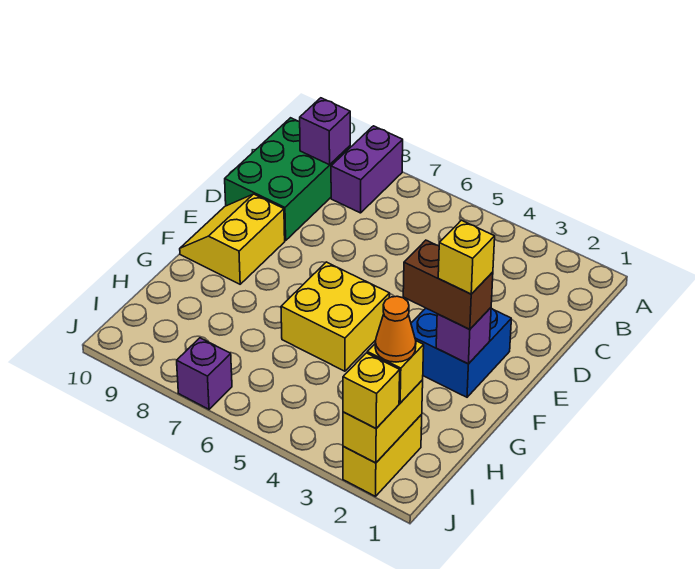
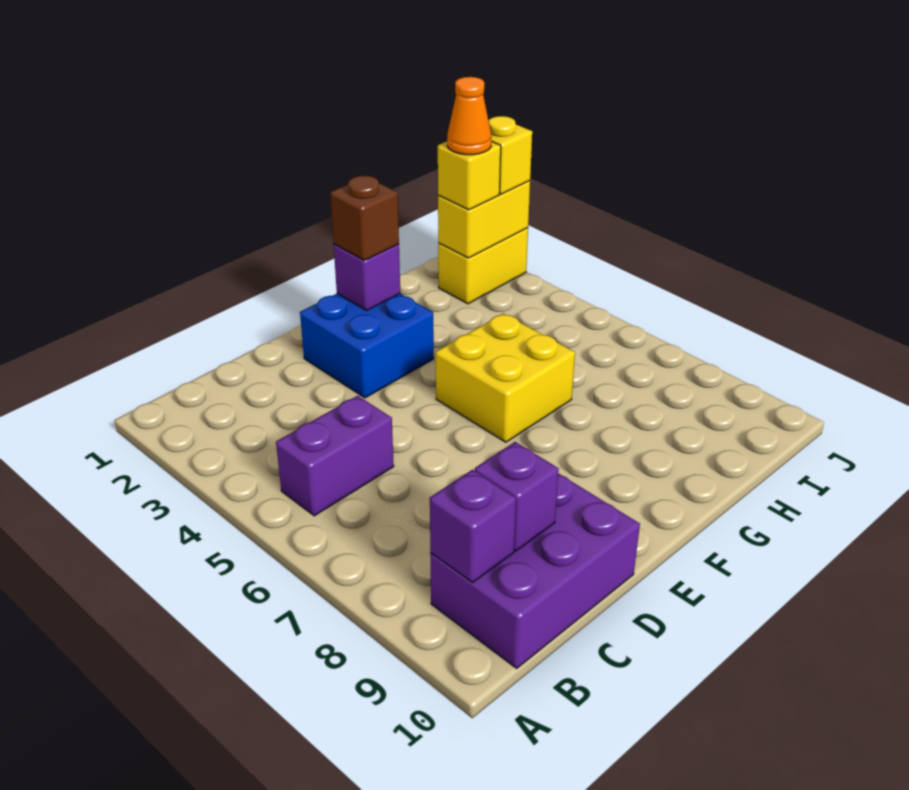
purple brick A8:B8 level 1 -> purple brick B5:C5 level 1
green brick B9:D10 level 1 -> purple brick B9:D10 level 1
yellow slope E9:F10 level 1 top 9 -> none
brown brick F2:F3 level 3 -> brown brick F2 level 3
yellow brick F2 level 4 -> none
purple brick J7 level 1 -> purple brick C9 level 2

